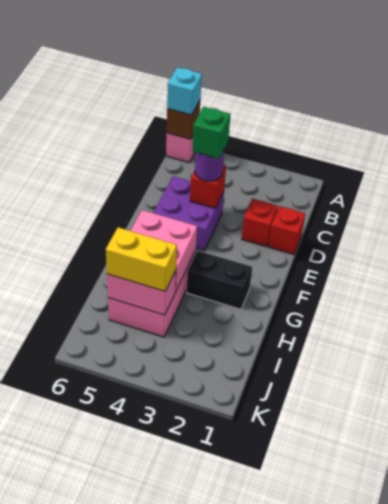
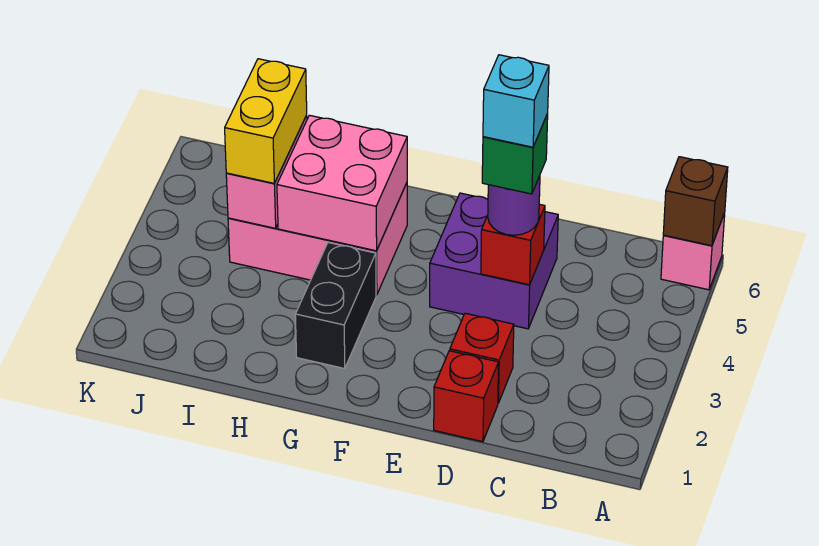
cyan brick A6 level 3 -> cyan brick D4 level 5

